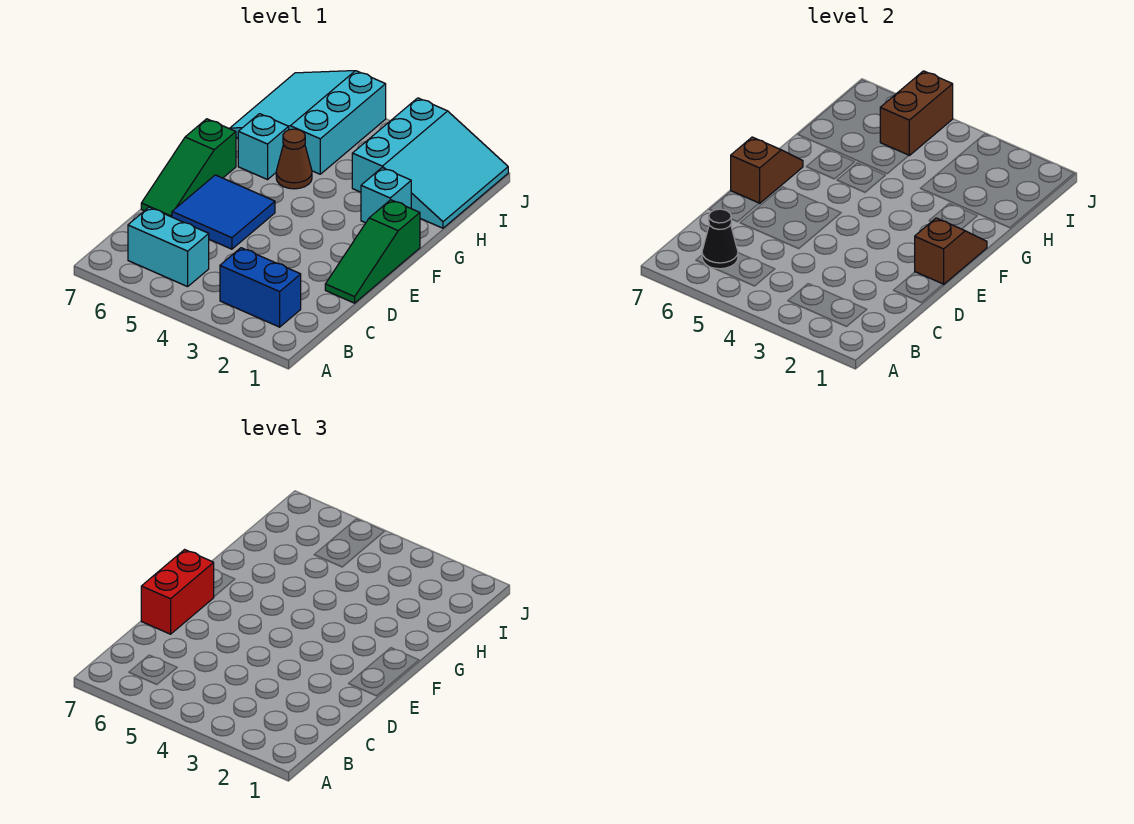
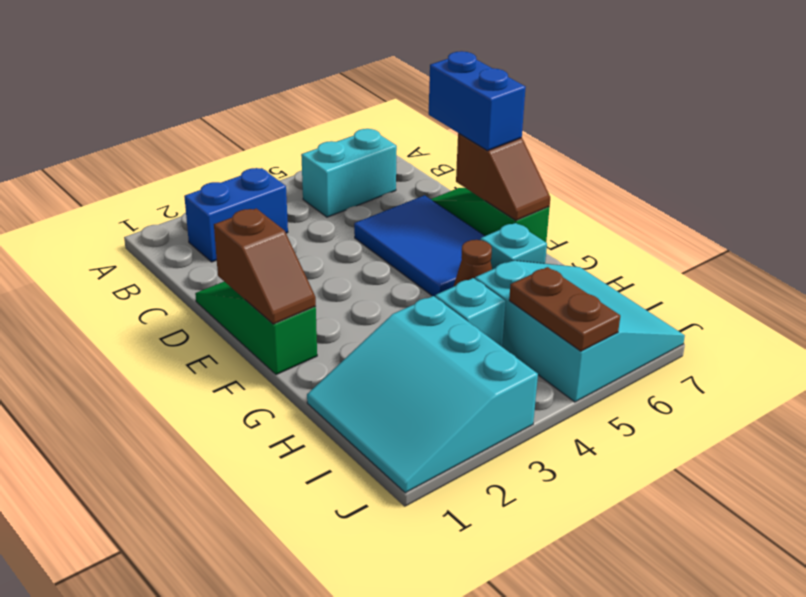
black cone B6 level 2 -> none
blue tile D5:E6 level 1 -> blue tile D5:F6 level 1
red brick D7:E7 level 3 -> blue brick D7:E7 level 3
cyan brick G2 level 1 -> cyan brick H4 level 1
brown brick I5:J5 level 2 -> brown plate I5:J5 level 2

